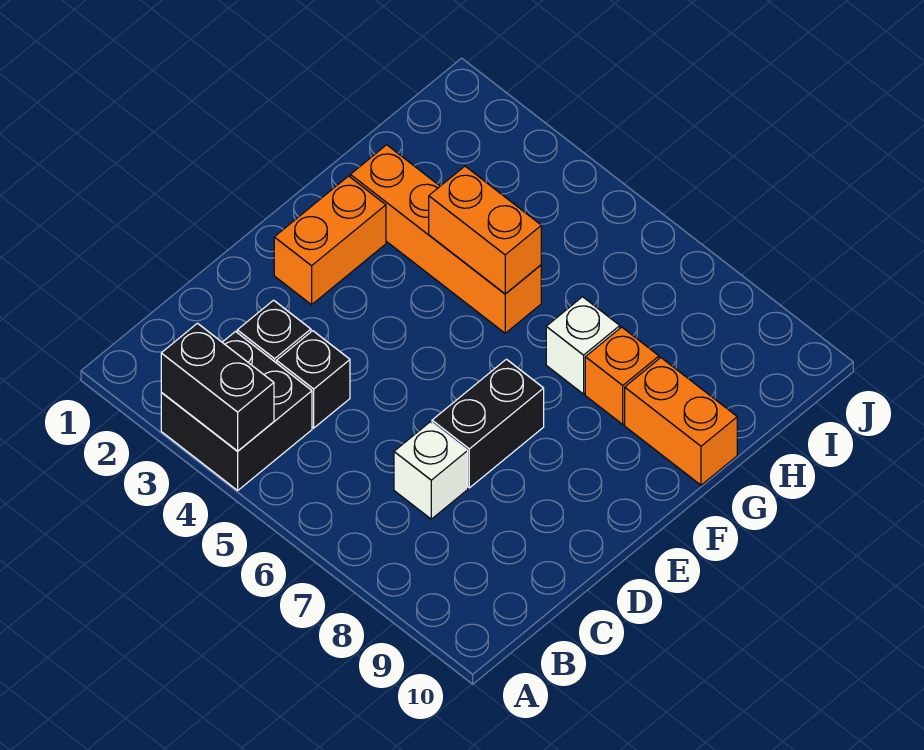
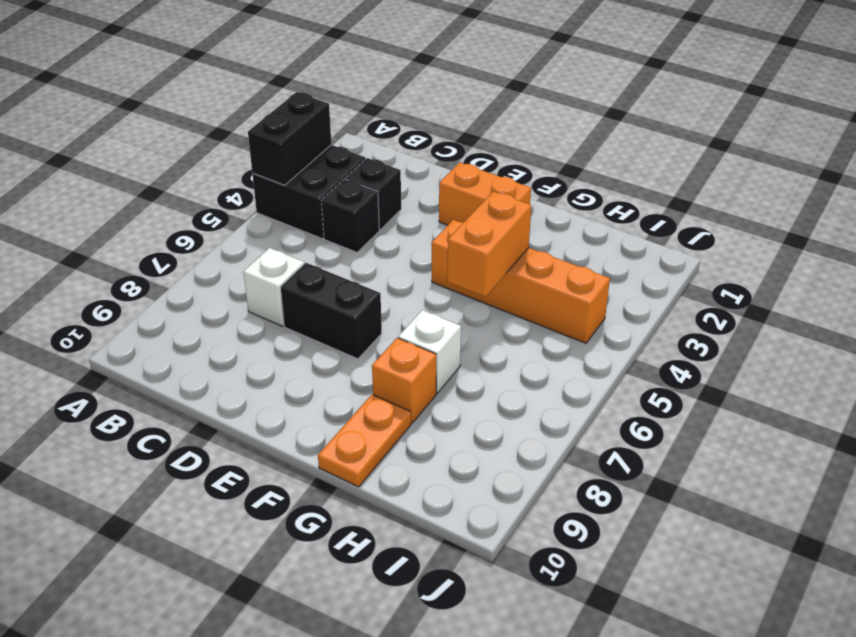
orange brick G2:G5 level 1 -> orange brick F4:I4 level 1
orange brick G9:G10 level 1 -> orange plate G9:G10 level 1

